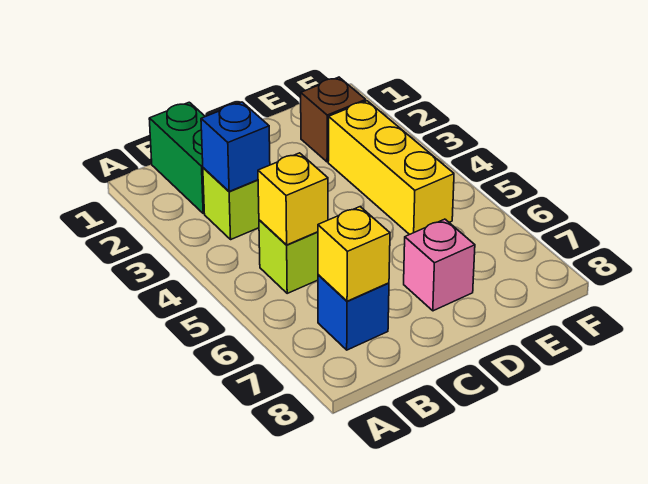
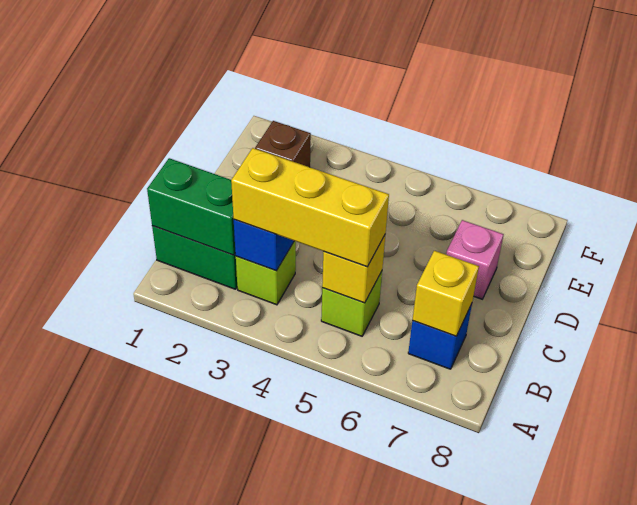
none -> green brick B1:B2 level 2
yellow brick E3:E5 level 1 -> yellow brick B3:B5 level 3

